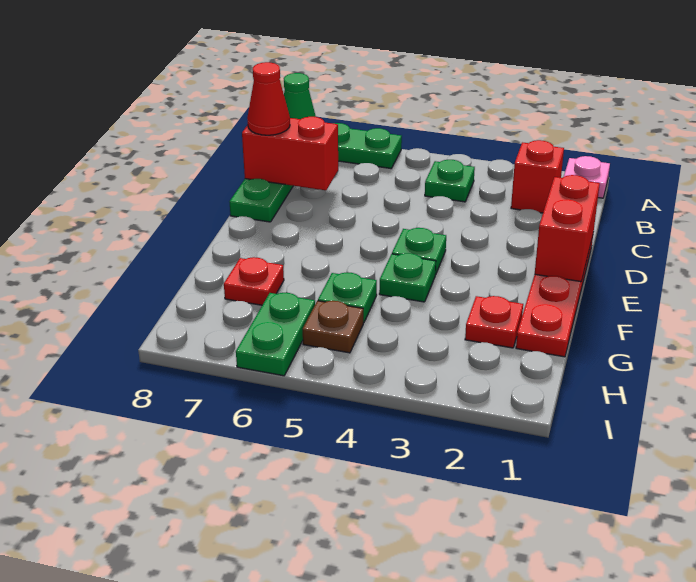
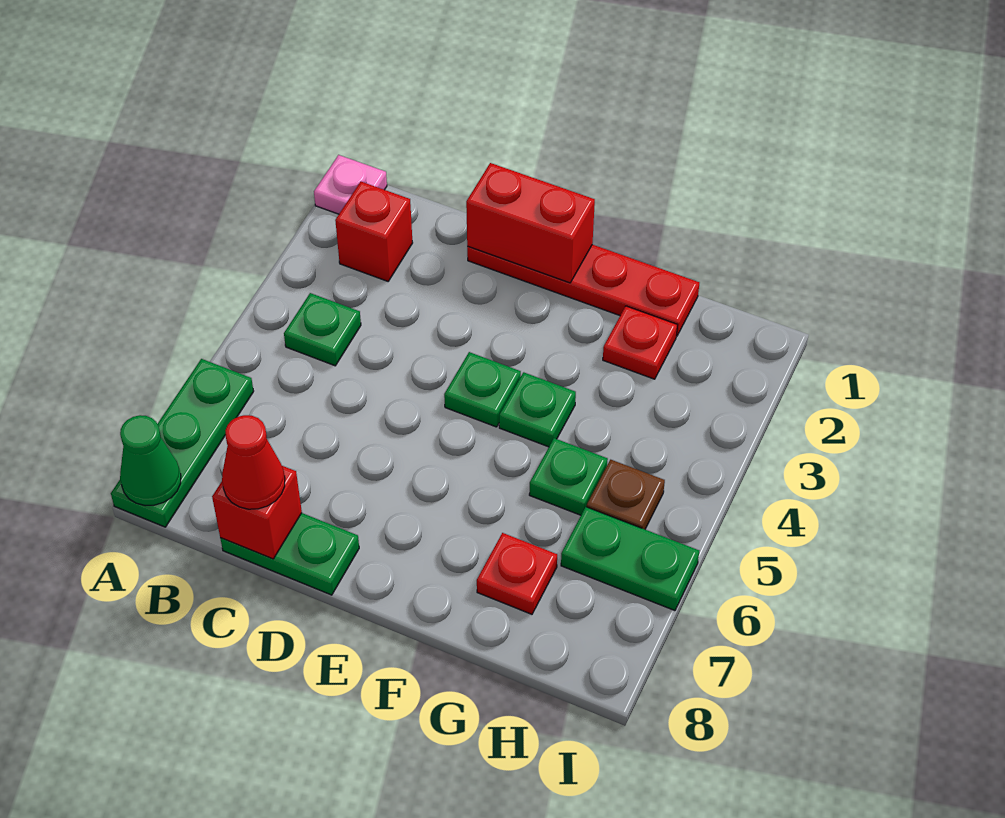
red brick C7:C8 level 2 -> red brick C8 level 2

